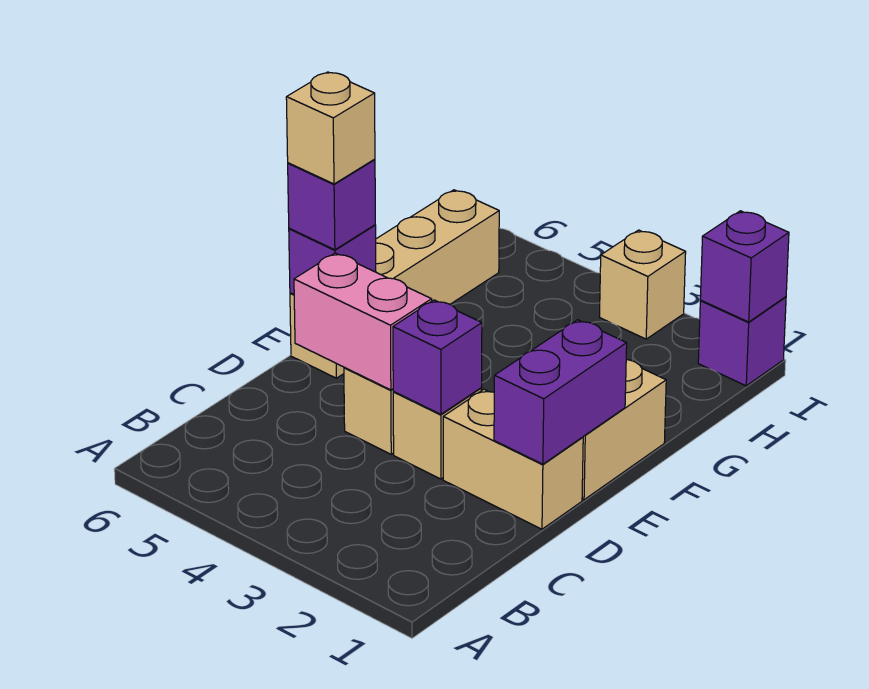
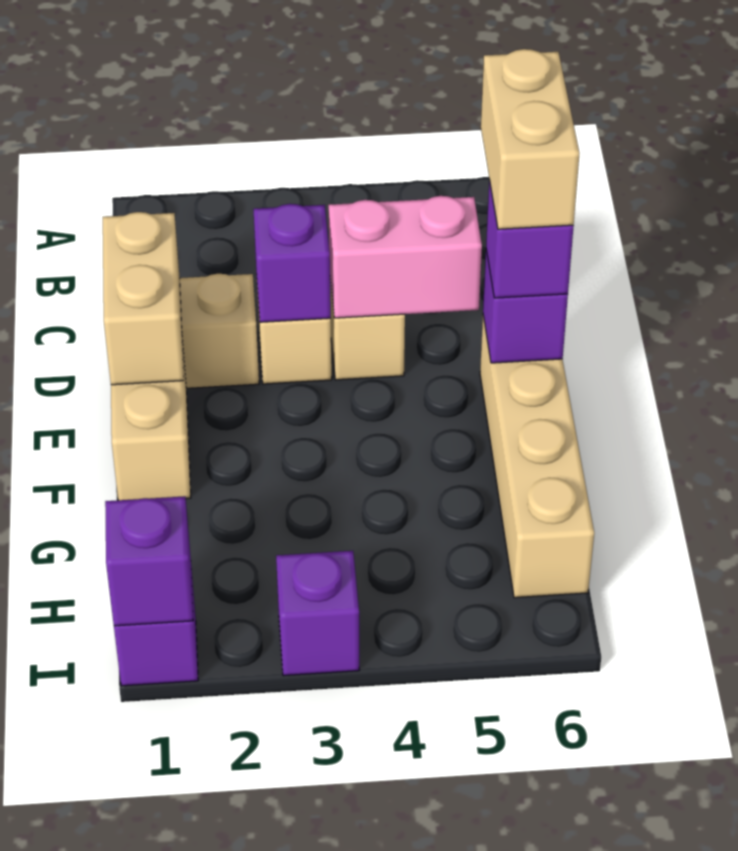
purple brick D1:E1 level 2 -> tan brick D1:E1 level 2
tan brick E6 level 4 -> tan brick D6:E6 level 4
tan brick I3 level 1 -> purple brick I3 level 1

